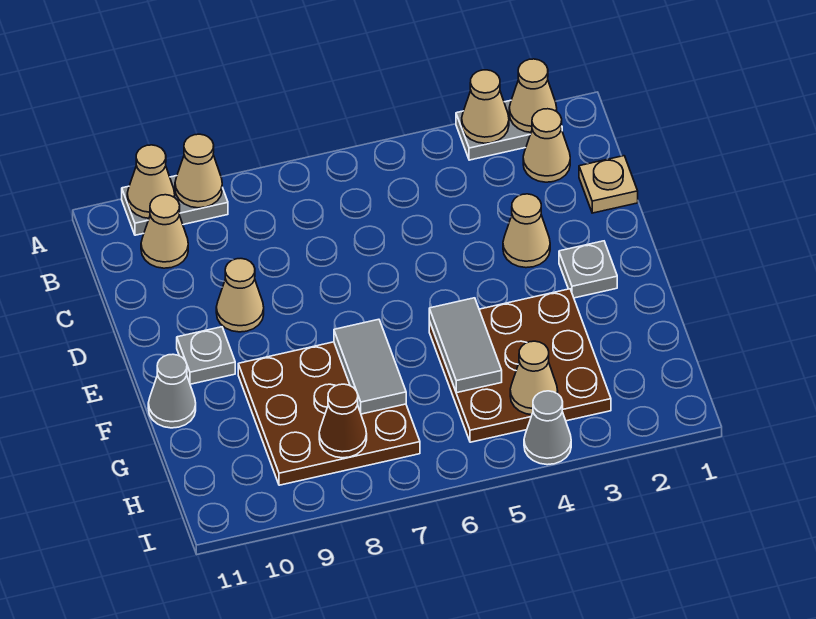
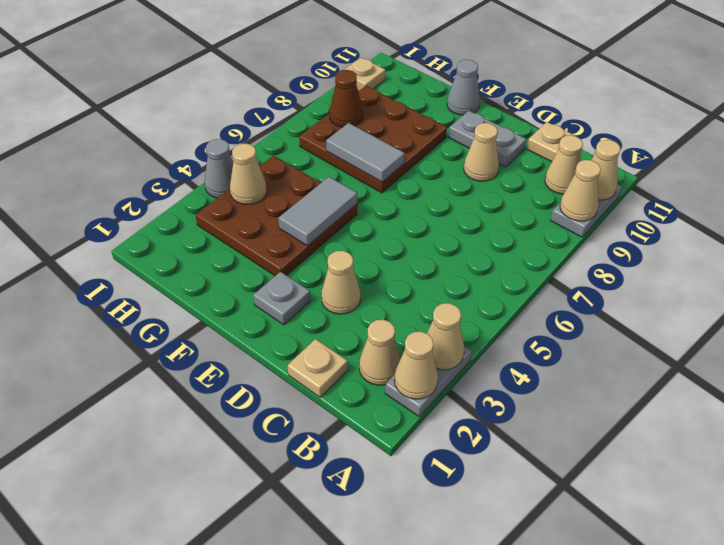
none -> tan plate C11 level 1
grey plate E10 level 1 -> grey plate D10:E10 level 1
grey tile F5:G5 level 2 -> grey tile F4:F5 level 2
none -> tan plate I10 level 1

